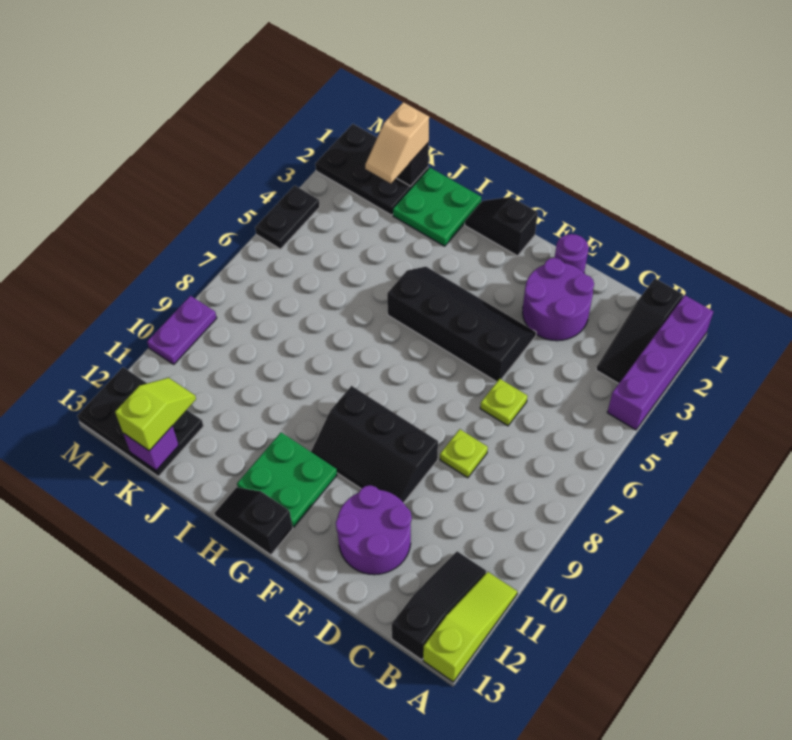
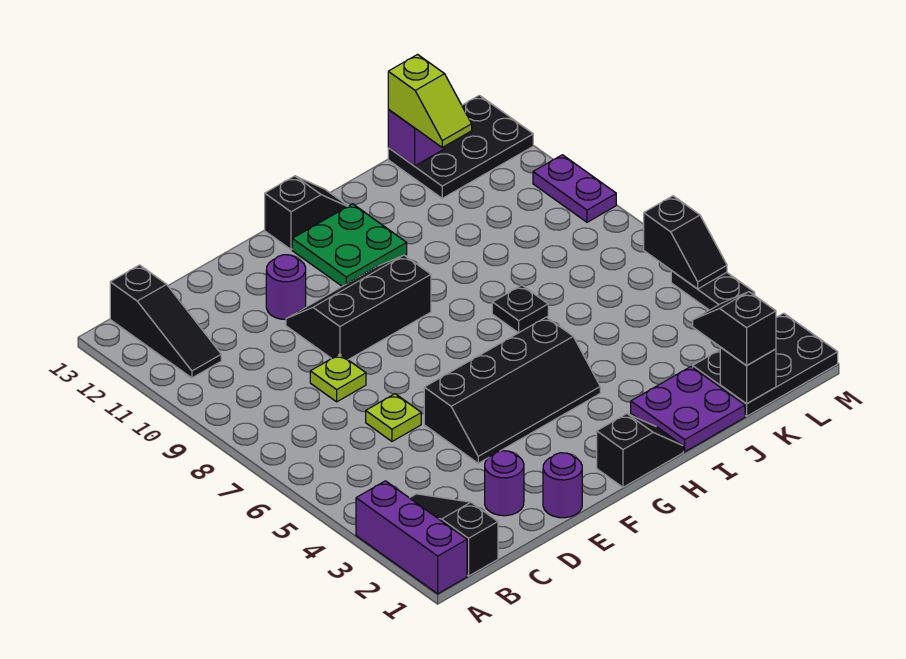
purple brick A1:A4 level 1 -> purple brick A1:A3 level 1
lime slope A11:A13 level 1 top 13 -> none
purple round brick D2:E3 level 1 -> purple round brick D2 level 1
purple round brick D11:E12 level 1 -> purple round brick E11 level 1
green plate I1:J2 level 1 -> purple plate I1:J2 level 1
none -> black plate I7 level 1
tan slope K1:K2 level 3 top 1 -> black slope K1:K2 level 3 top 1
none -> black slope M5:M6 level 2 top 6

